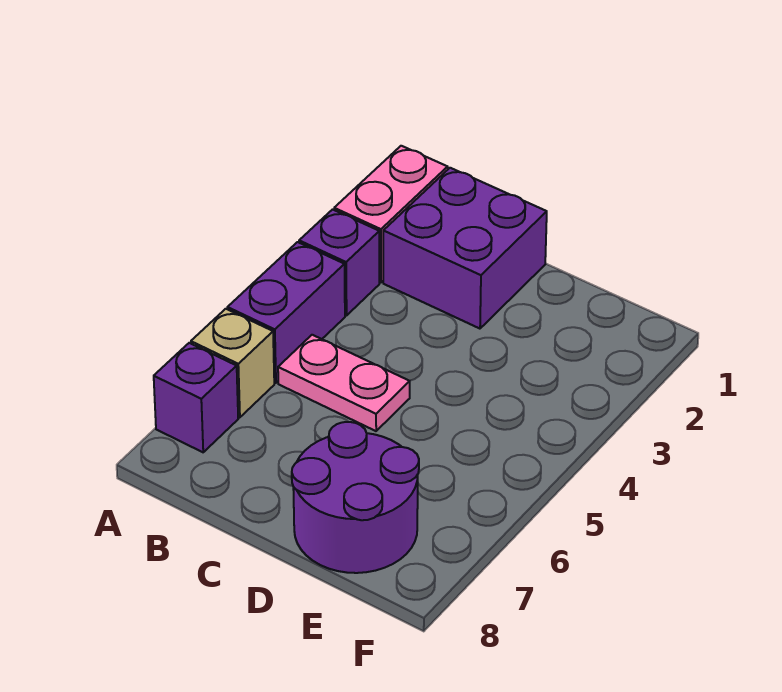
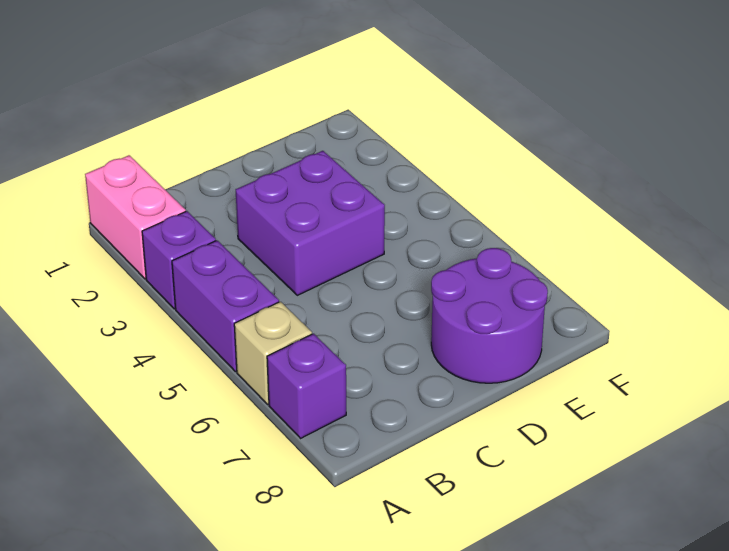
purple brick B1:C2 level 1 -> purple brick C3:D4 level 1
pink plate B5:C5 level 1 -> none

